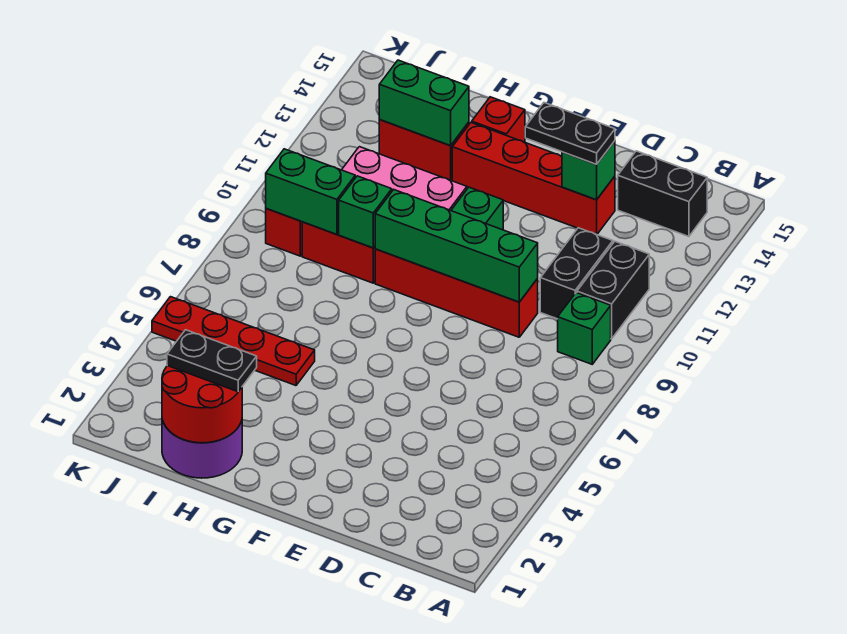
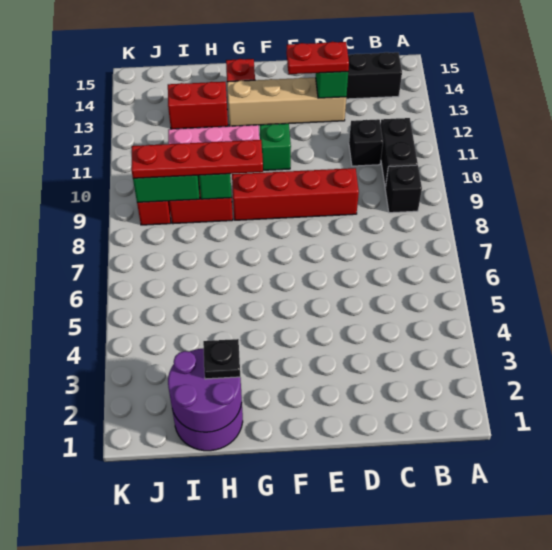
green brick B9 level 1 -> black brick B9 level 1
black brick C10:C11 level 1 -> black brick C11 level 1
green brick D9:G9 level 2 -> none
red brick D13:G13 level 1 -> tan brick D13:G13 level 1
black plate D13:E13 level 3 -> red plate D13:E13 level 3
red round brick H1:I2 level 2 -> purple round brick H1:I2 level 2
black plate H2:I2 level 3 -> black plate H2 level 3
red plate H5:K5 level 1 -> red plate G9:J9 level 3
green brick H13:I13 level 2 -> none

